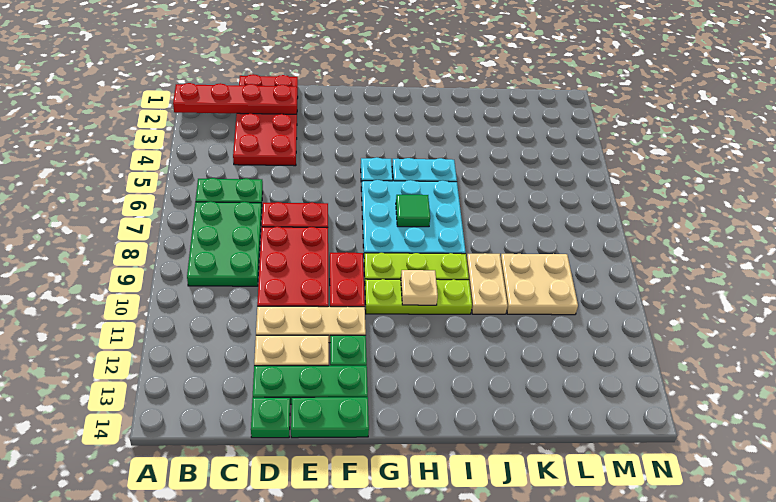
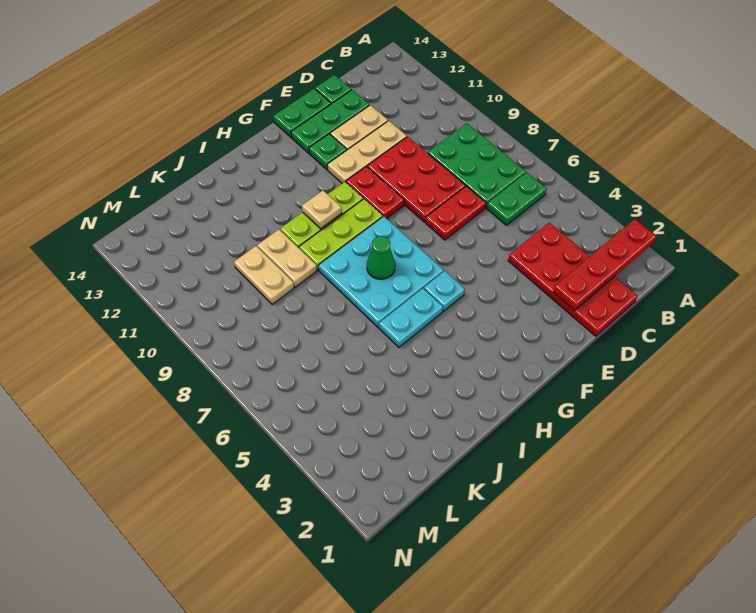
green tile H7 level 2 -> green cone H7 level 2
tan plate K9:L10 level 1 -> tan plate K9:K10 level 1

